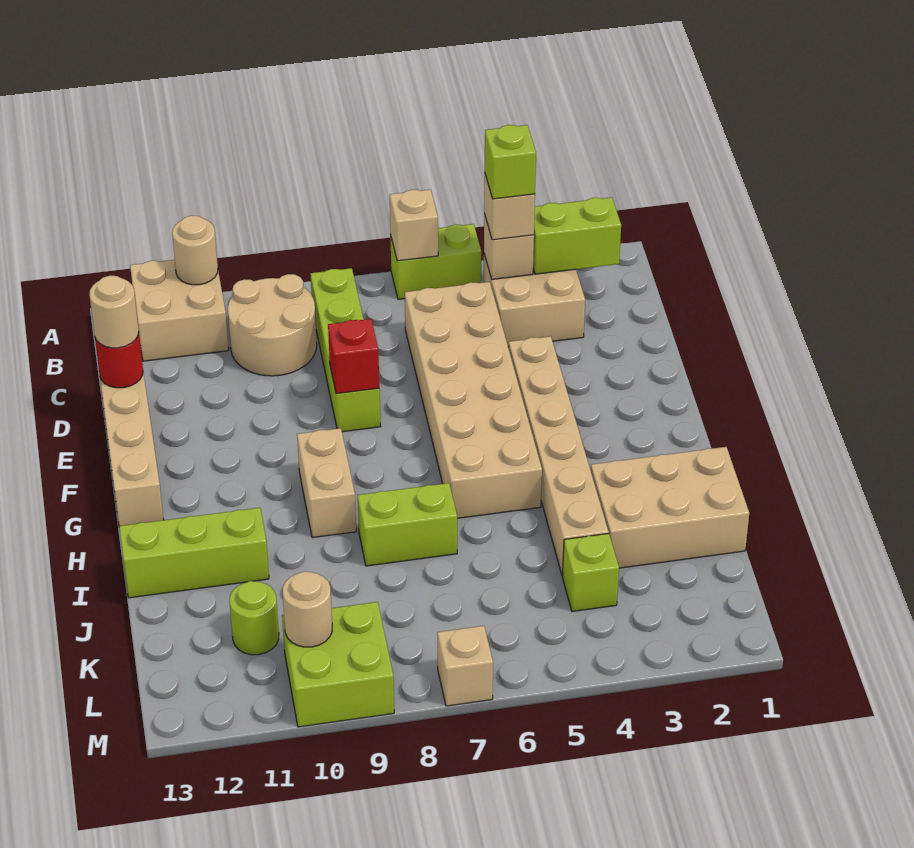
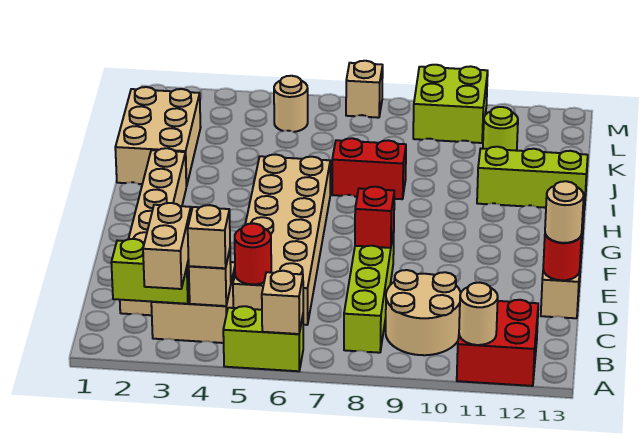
tan brick A11:B12 level 1 -> red brick A11:B12 level 1
lime brick B4 level 4 -> none
none -> red round brick C5 level 2
tan brick E4:J4 level 1 -> tan brick C2:H2 level 1
tan brick G9:H9 level 1 -> tan brick A3:B3 level 3
tan brick I1:J3 level 1 -> tan brick I1:K2 level 1
lime brick I7:I8 level 1 -> red brick I7:I8 level 1
lime brick K4 level 1 -> none
tan round brick L10 level 2 -> tan round brick L5 level 1

